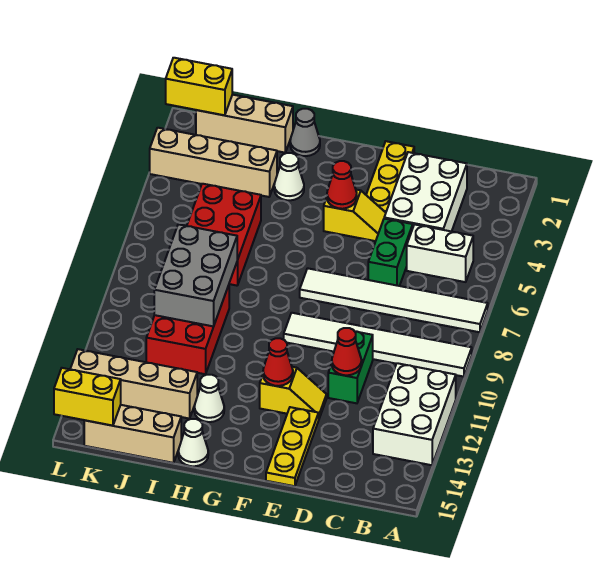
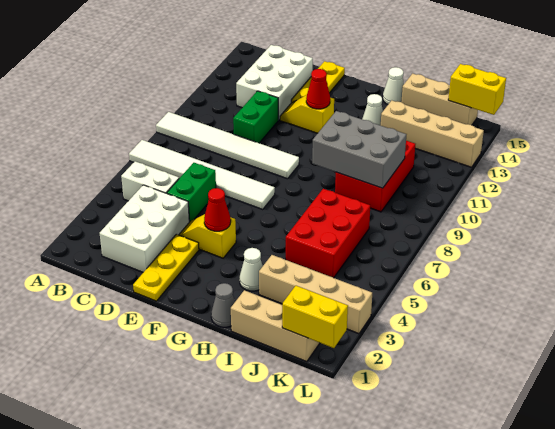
white brick A11:B13 level 1 -> white brick C12:D14 level 1
red cone D11 level 2 -> none
grey brick I8:J10 level 2 -> grey brick H9:J10 level 2

